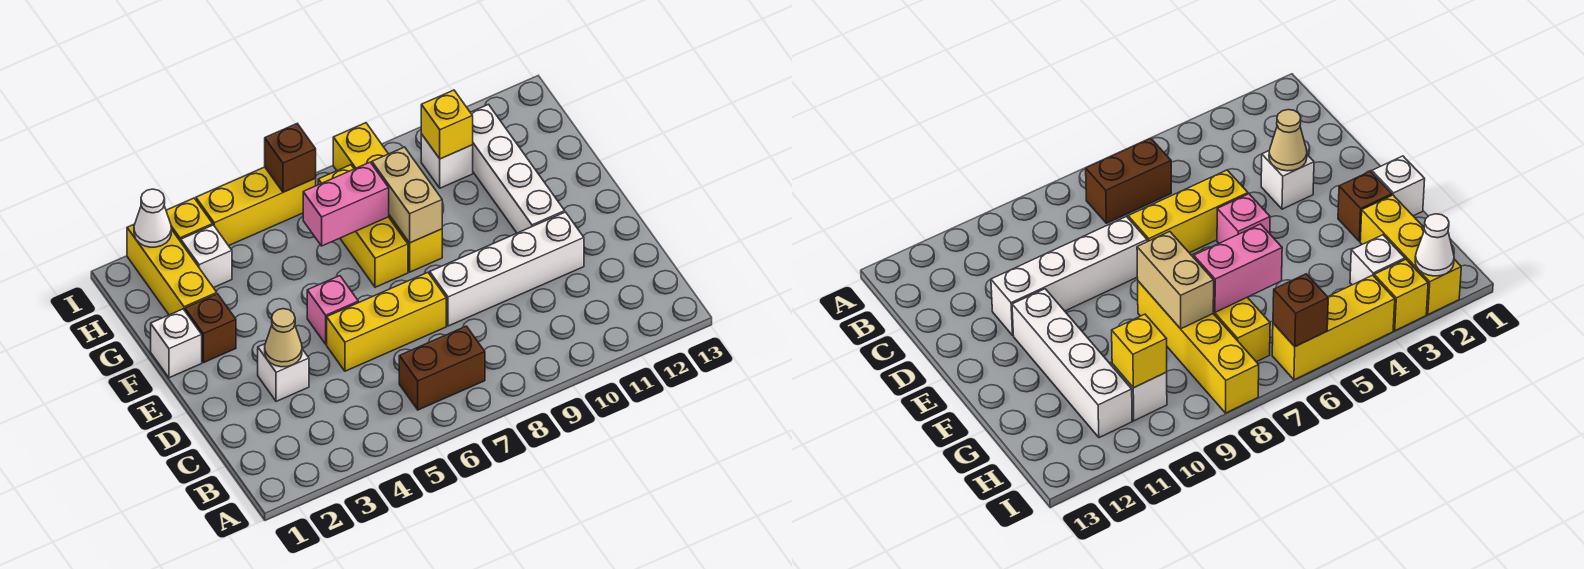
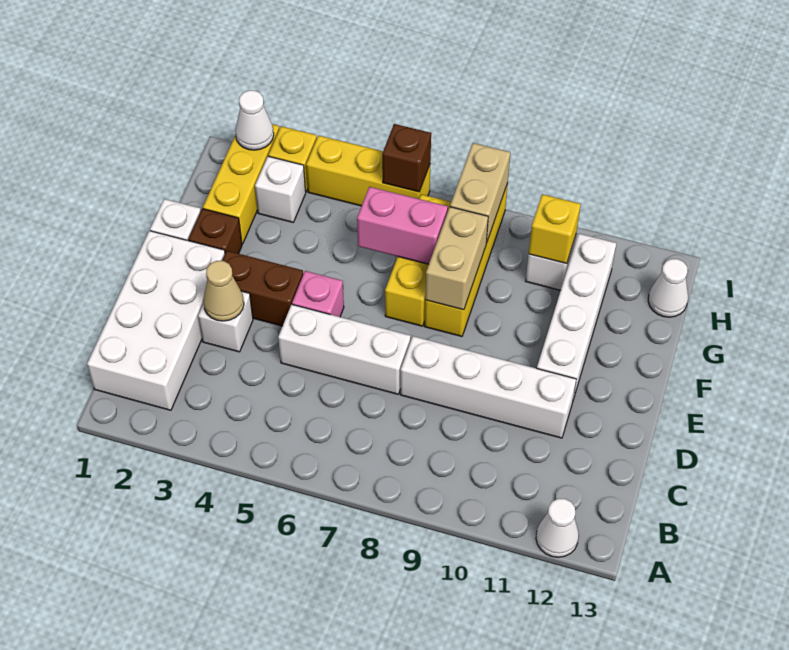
none -> white cone A12 level 1
none -> white brick B1:E2 level 1
brown brick B6:B7 level 1 -> brown brick E3:E4 level 1
yellow brick D5:D7 level 1 -> white brick D5:D7 level 1
none -> tan brick H8:I8 level 2
none -> white cone H13 level 1

